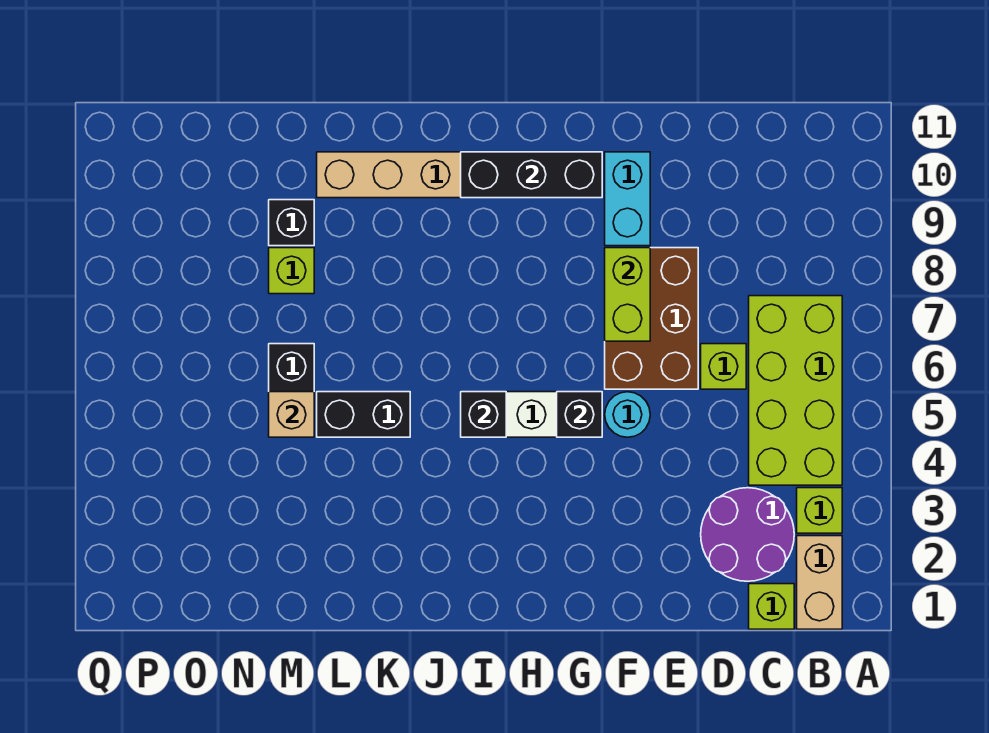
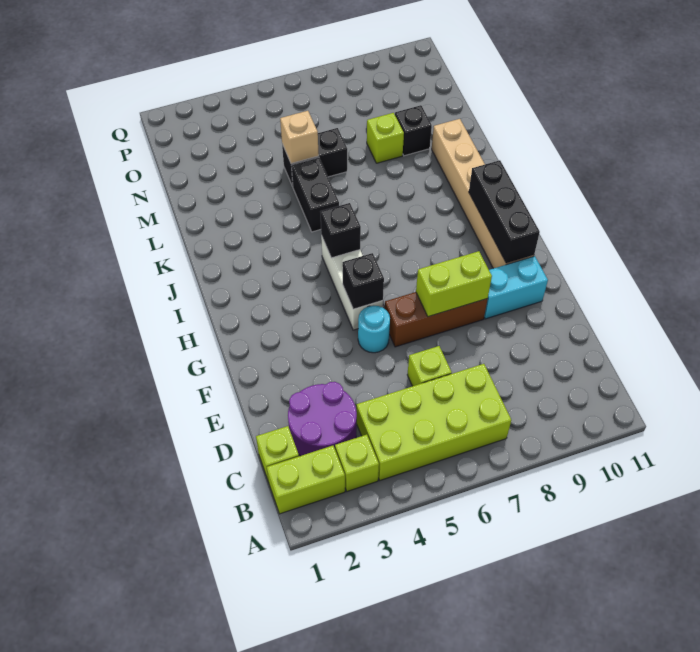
tan brick B1:B2 level 1 -> lime brick B1:B2 level 1
brown brick E6:F8 level 1 -> brown brick F6:F8 level 1

